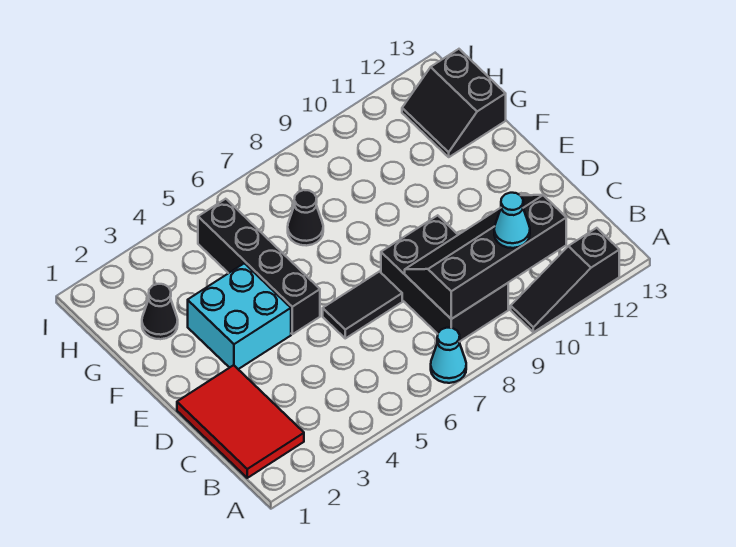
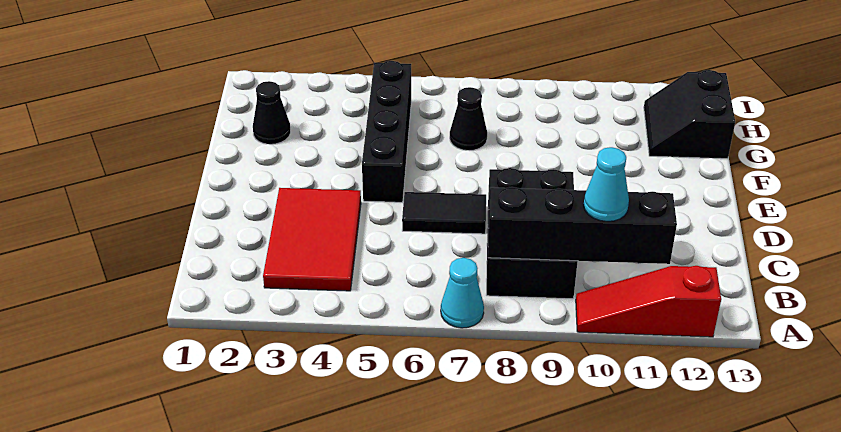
black slope A10:A12 level 1 top 12 -> red slope A10:A12 level 1 top 12
red tile B1:D2 level 1 -> red tile B3:D4 level 1
cyan brick E3:F4 level 1 -> none

